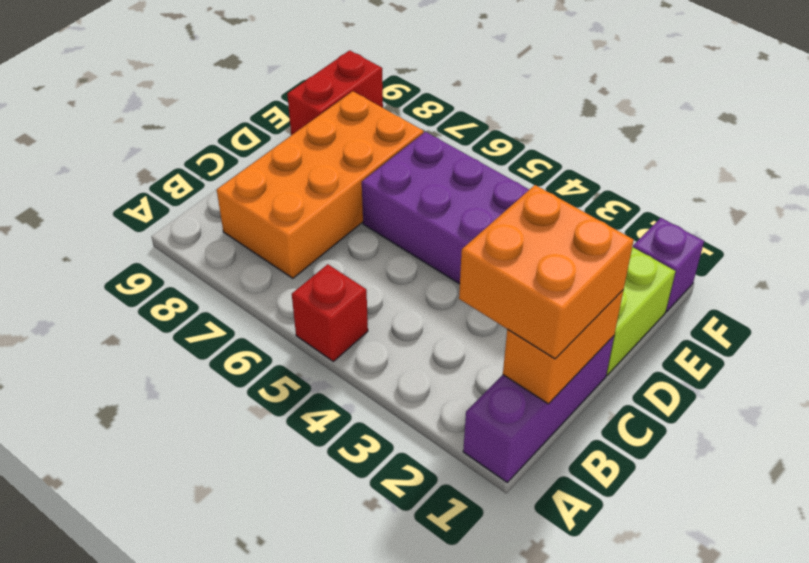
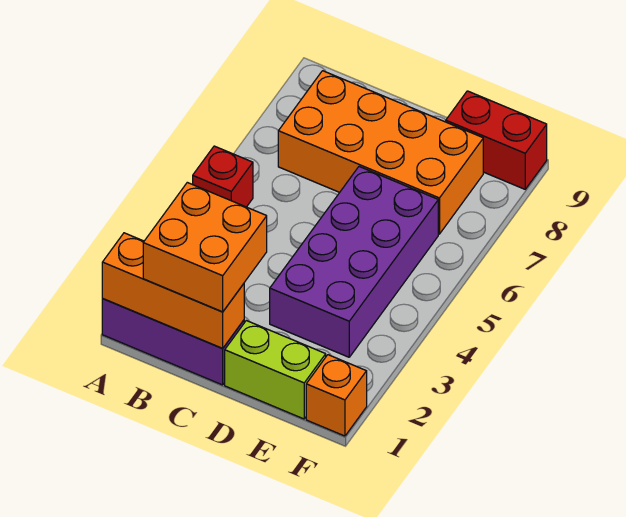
orange brick B1:C1 level 2 -> orange brick A1:C1 level 2
purple brick F1 level 1 -> orange brick F1 level 1

